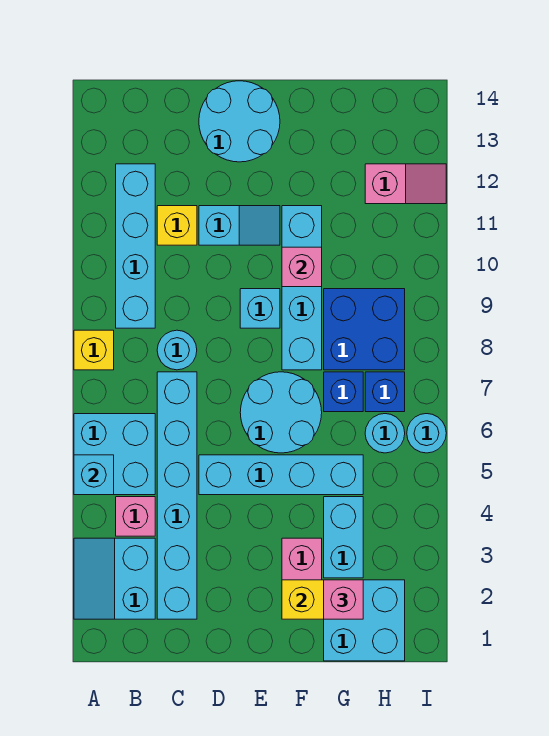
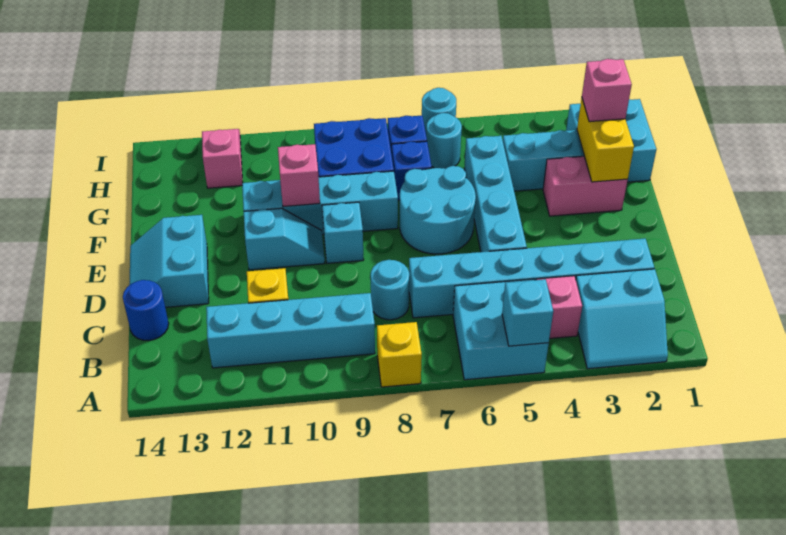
none -> blue round brick C14 level 1
cyan slope D11:E11 level 1 top D -> cyan slope E10:E11 level 1 top 11
cyan round brick D13:E14 level 1 -> cyan slope D13:E14 level 1 top 13

